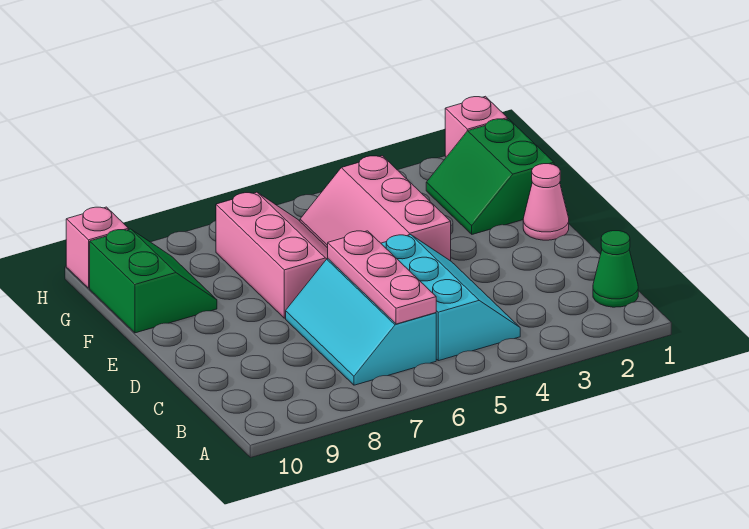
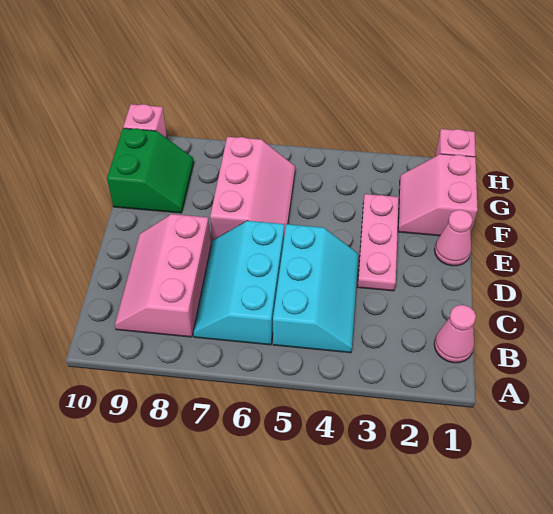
green cone B1 level 1 -> pink cone B1 level 1
pink plate B6:D6 level 2 -> pink plate D3:F3 level 1
pink slope E4:G5 level 1 top 4 -> pink slope B8:D9 level 1 top 8
green slope F1:G2 level 1 top 1 -> pink slope F1:G2 level 1 top 1

